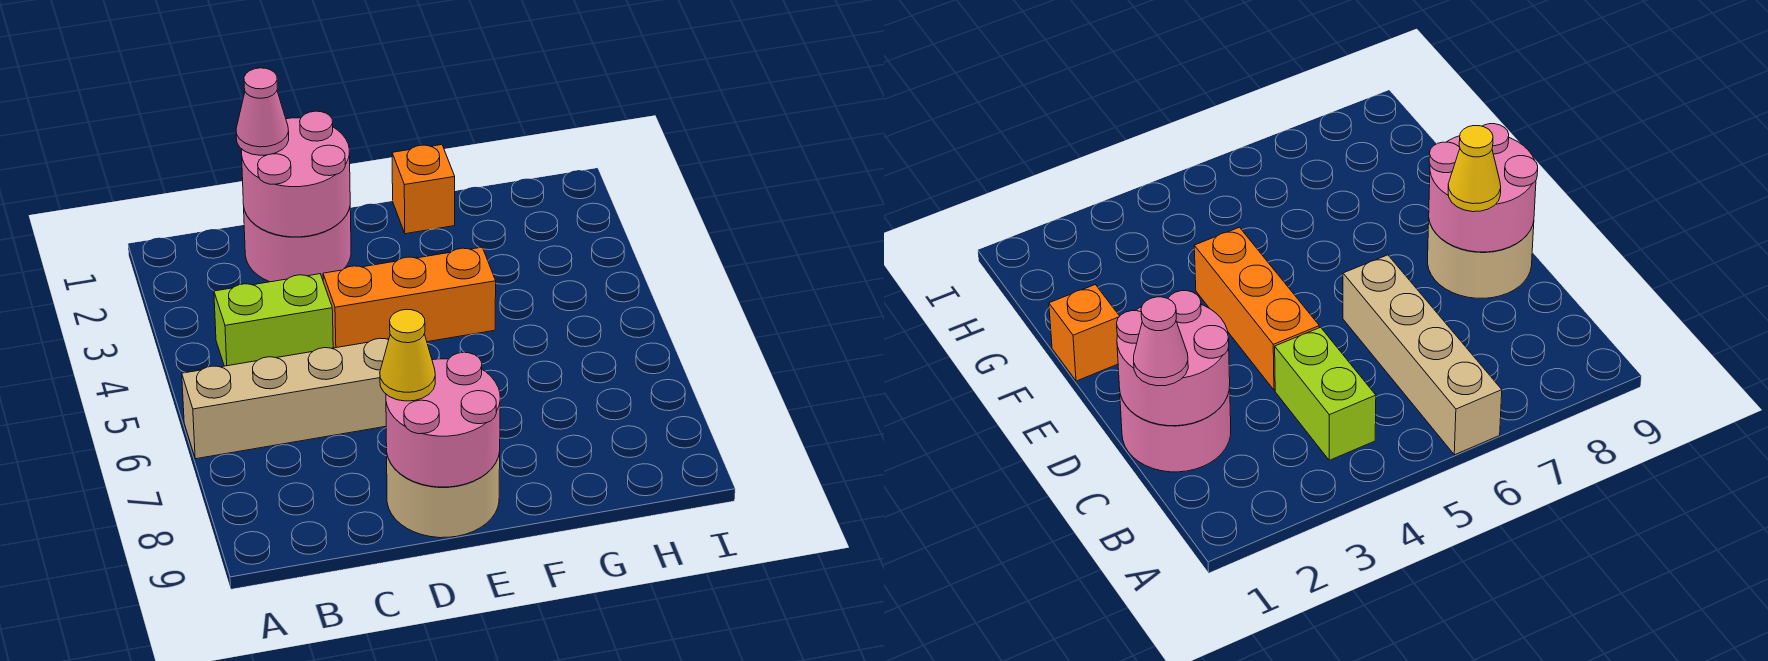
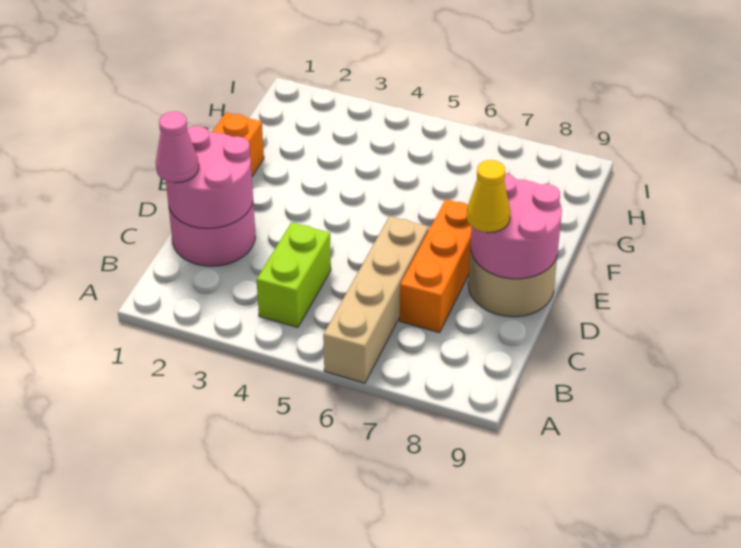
orange brick D4:F4 level 1 -> orange brick C7:E7 level 1

